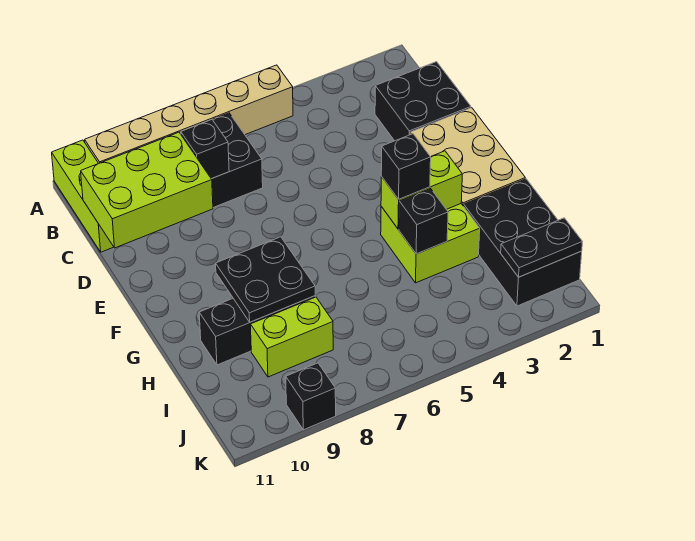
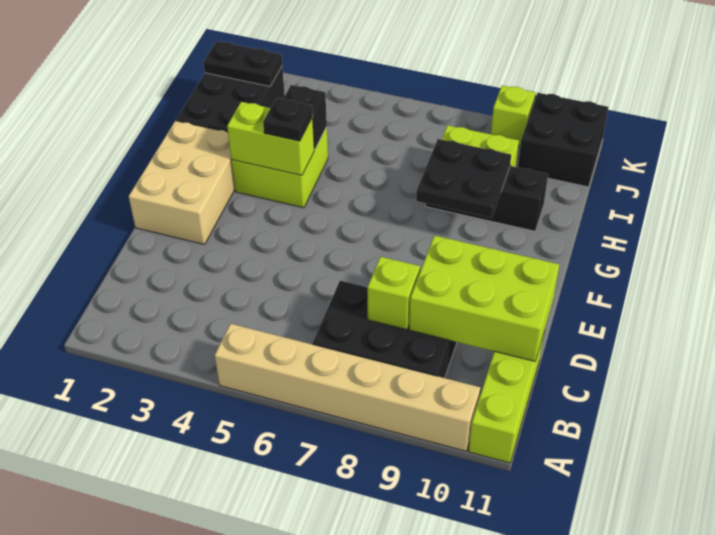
black brick C1:D2 level 1 -> black brick J10:K11 level 1
black brick C8 level 2 -> lime brick C8 level 2
black brick G4 level 3 -> black plate G4 level 3
black brick K9 level 1 -> lime brick K9 level 1

